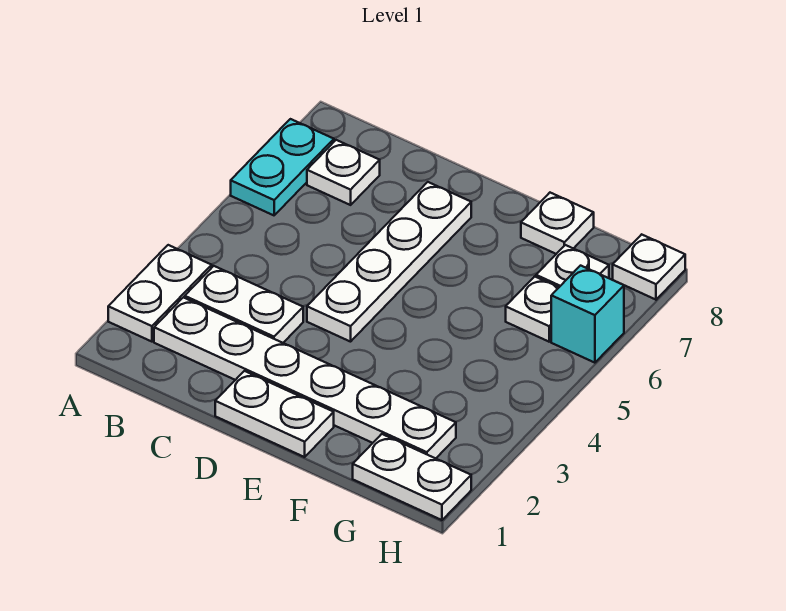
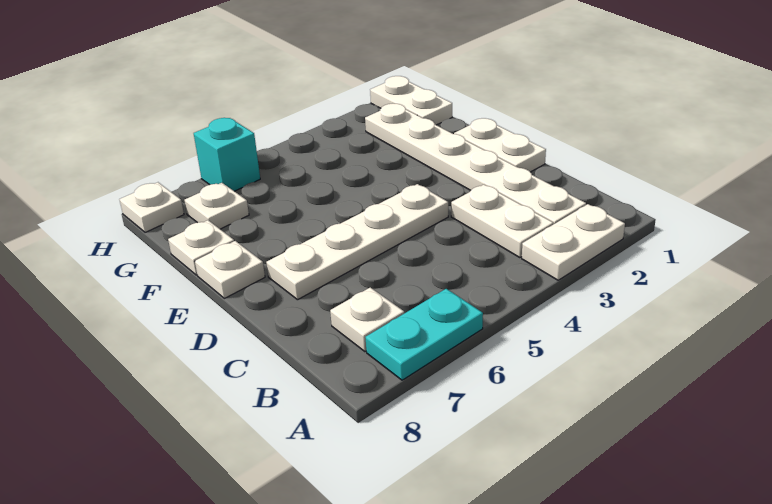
white plate G6 level 1 -> white plate E8 level 1

